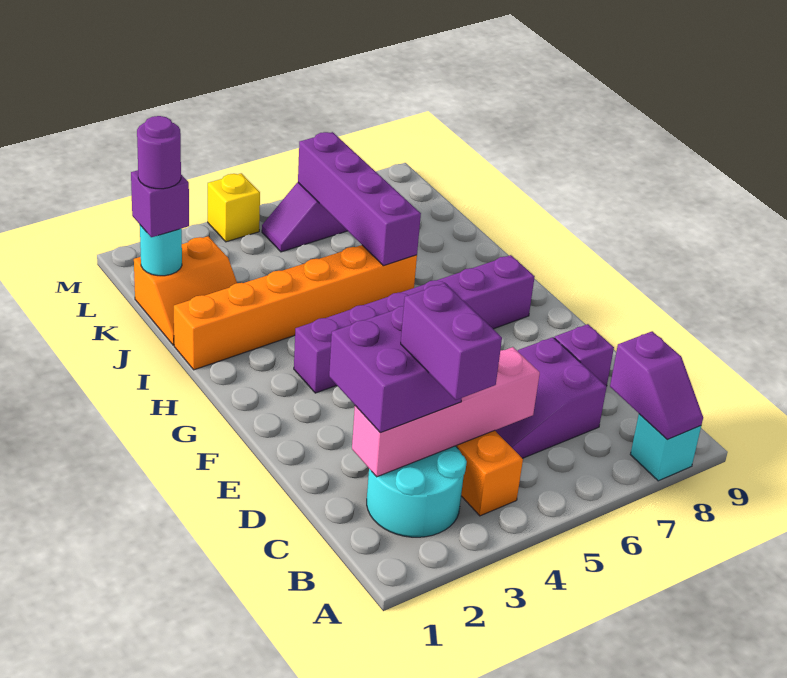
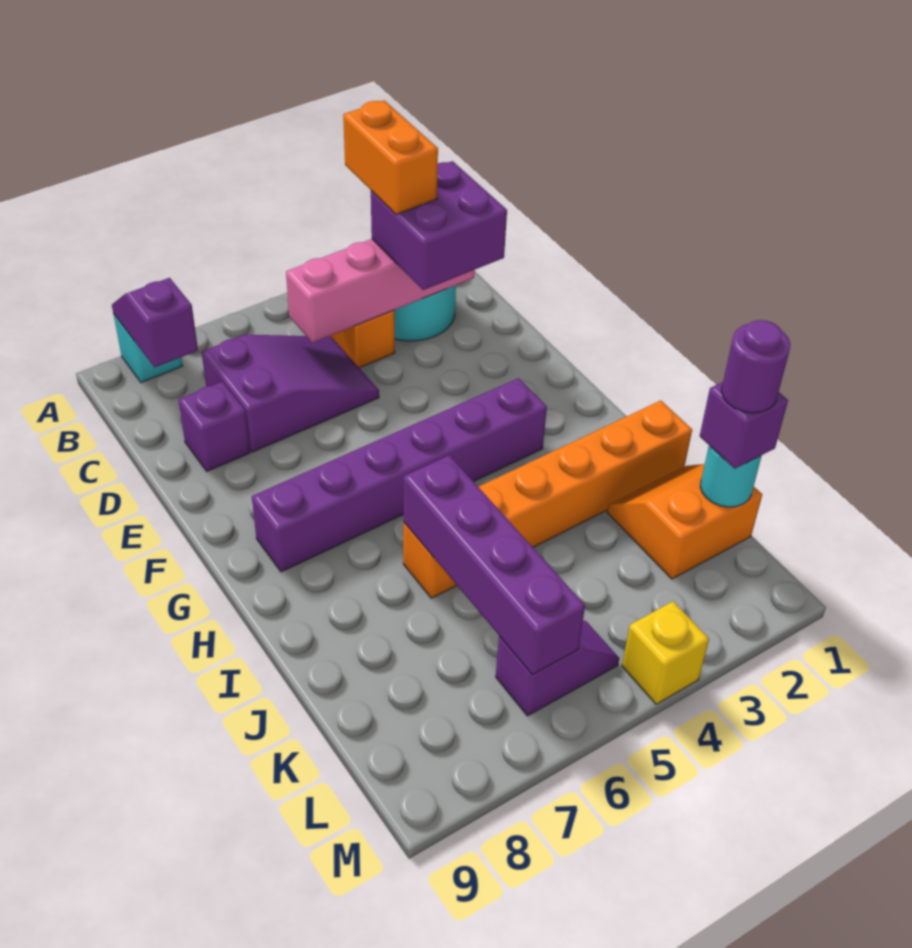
purple brick B3:C3 level 4 -> orange brick B3:C3 level 4

